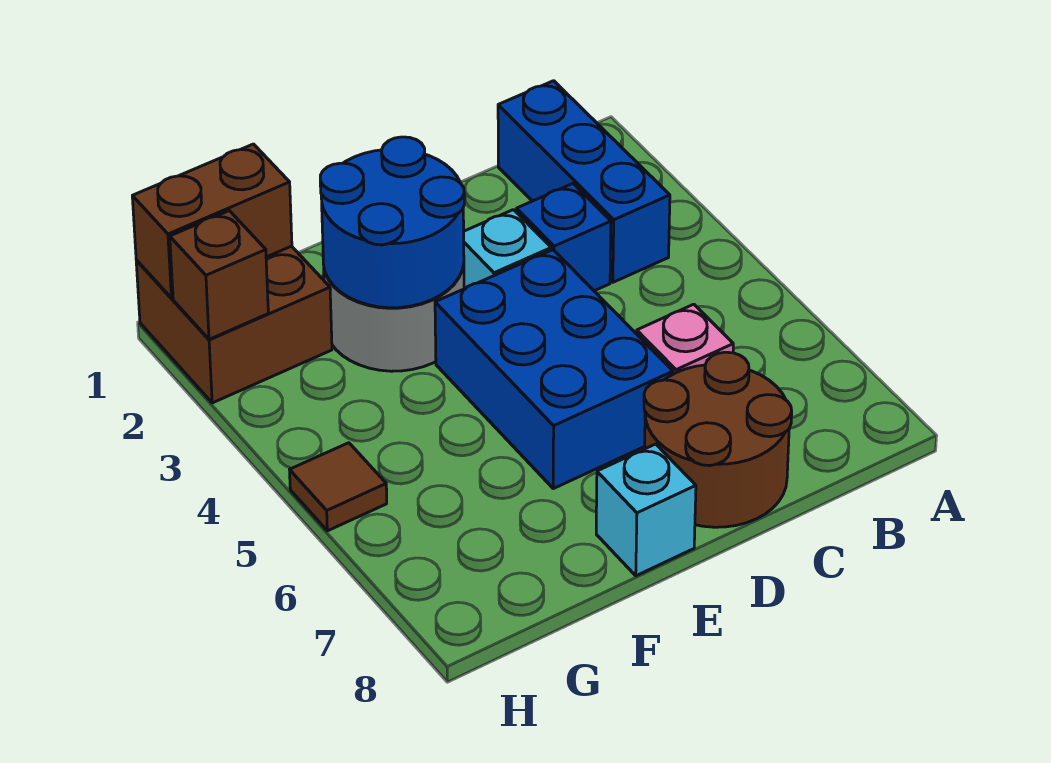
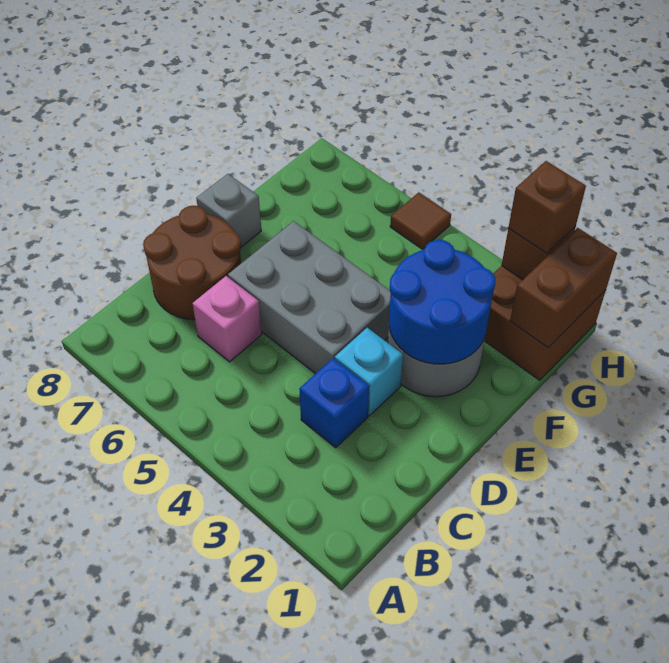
blue brick B1:B3 level 1 -> none
blue brick D4:E6 level 1 -> grey brick D4:E6 level 1
cyan brick E8 level 1 -> grey brick E8 level 1
none -> brown brick H2 level 3

